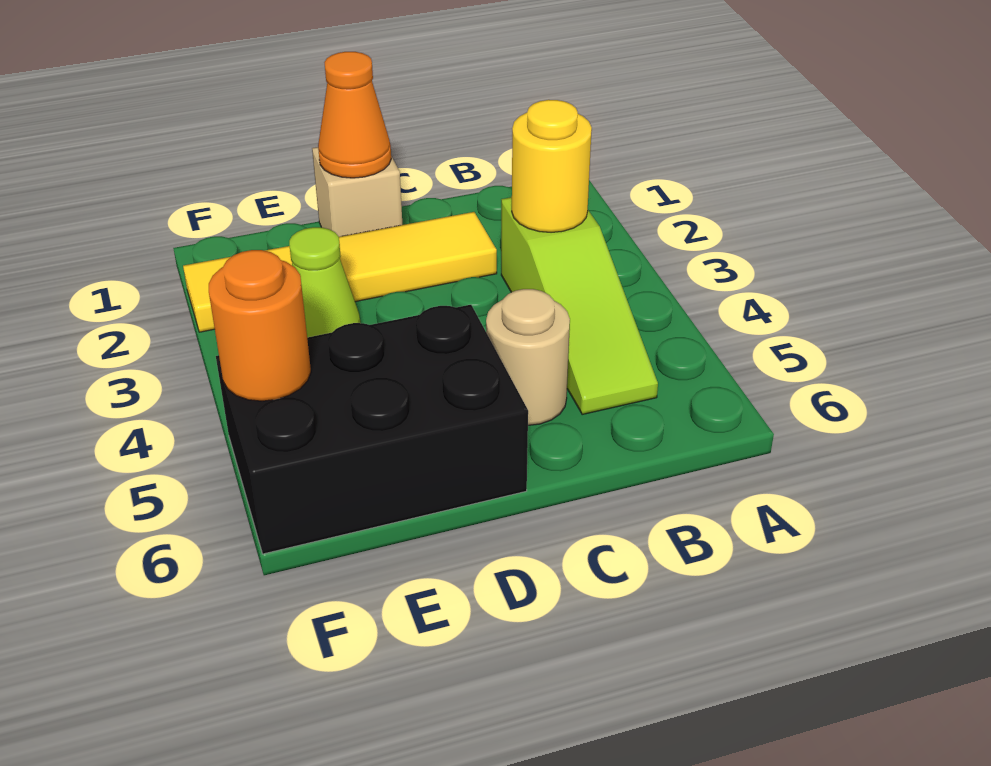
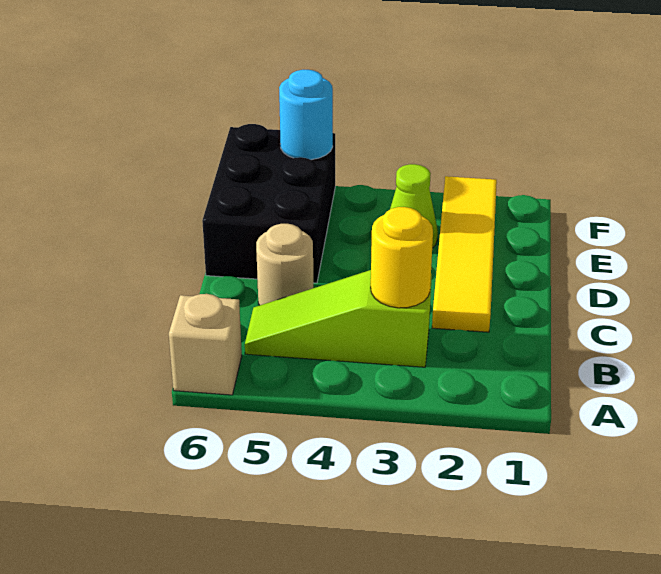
tan brick D1 level 1 -> tan brick A6 level 1
orange cone D1 level 2 -> none
orange round brick F5 level 2 -> cyan round brick F5 level 2

